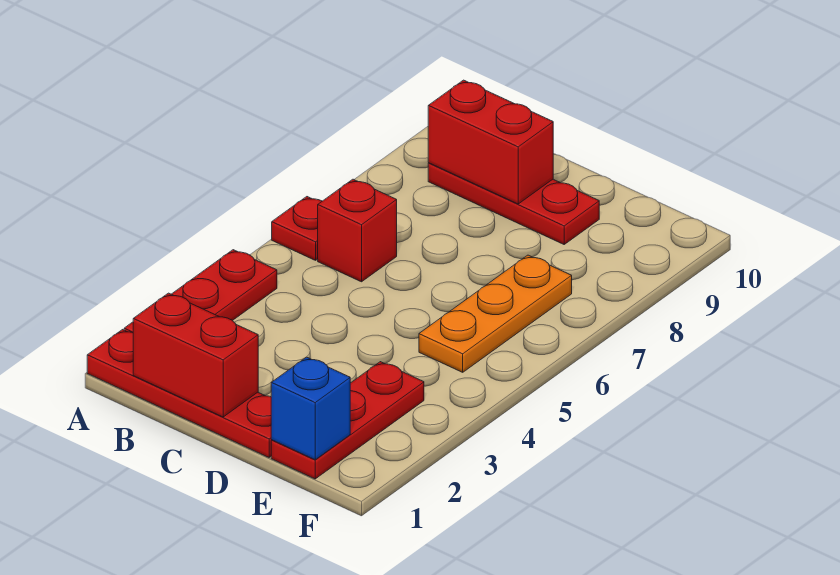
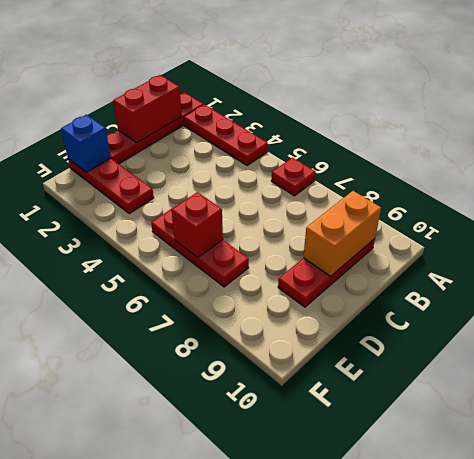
red brick B6 level 1 -> red brick E6 level 2
red brick B9:C9 level 2 -> orange brick B9:C9 level 2
orange plate E5:E7 level 1 -> red plate E5:E7 level 1

